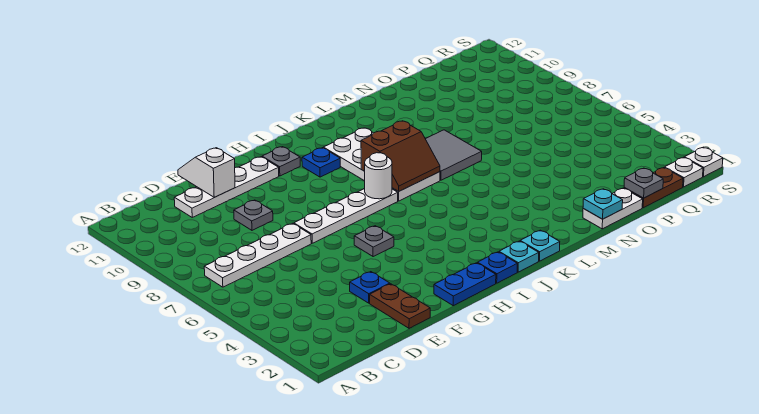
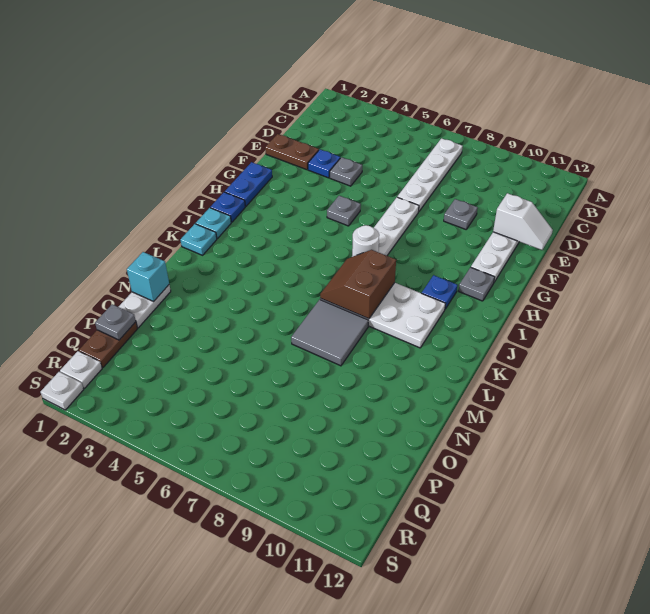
none -> grey plate E4 level 1
cyan plate N1 level 2 -> cyan brick N1 level 2

